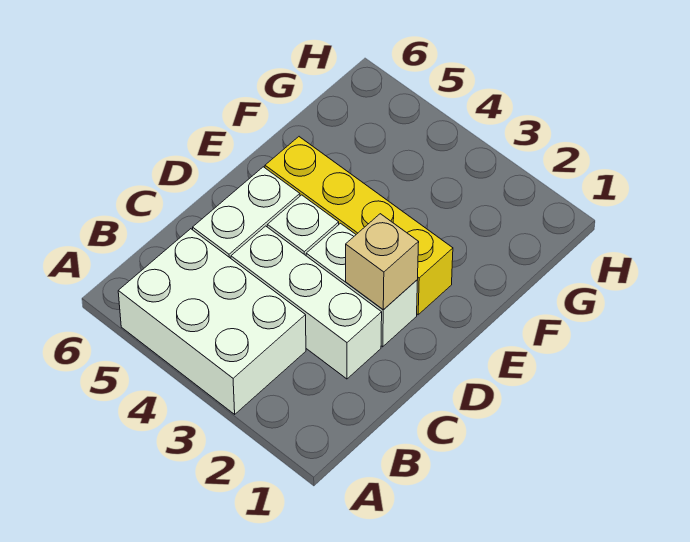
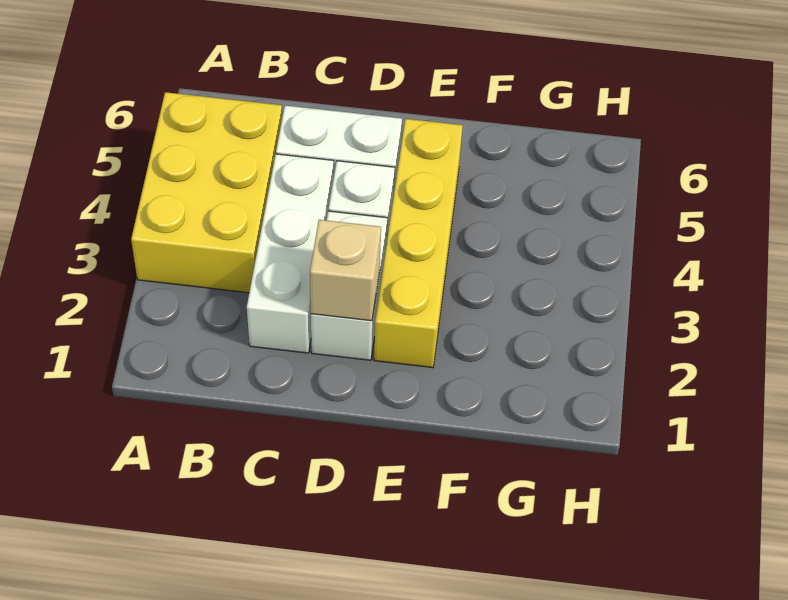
white brick A3:B5 level 1 -> yellow brick A3:B5 level 1

